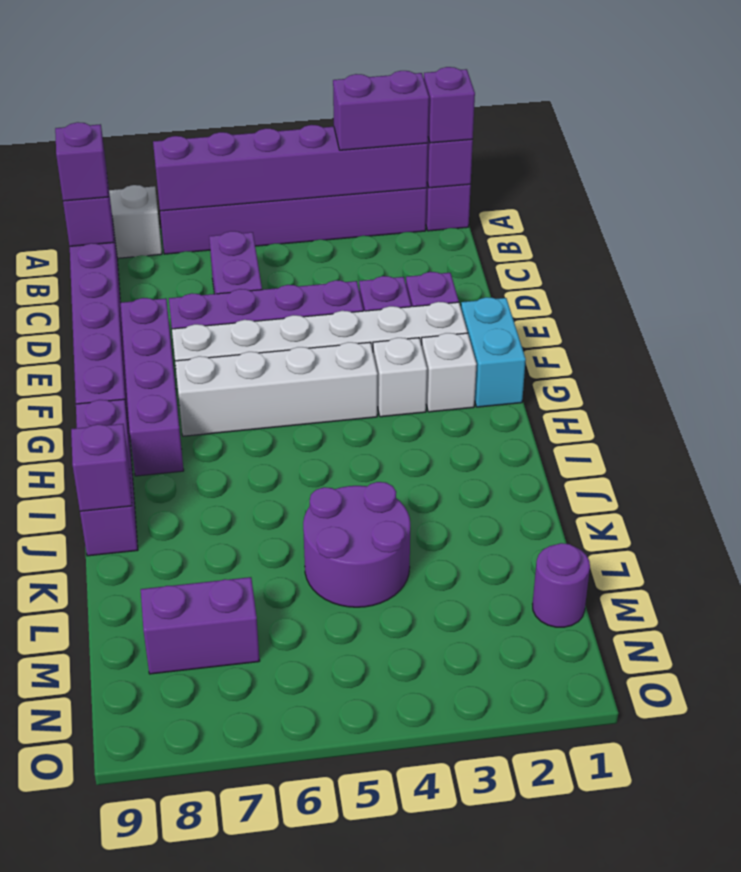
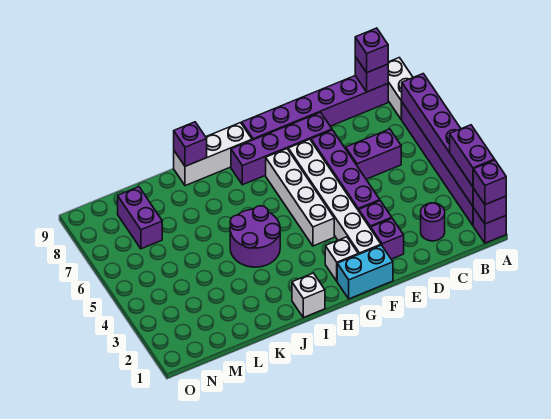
white brick G3 level 1 -> white brick I1 level 1
purple brick H9:J9 level 1 -> white brick H9:J9 level 1
purple round brick K4:L5 level 1 -> purple round brick I4:J5 level 1
purple round brick M1 level 1 -> purple round brick C2 level 1

